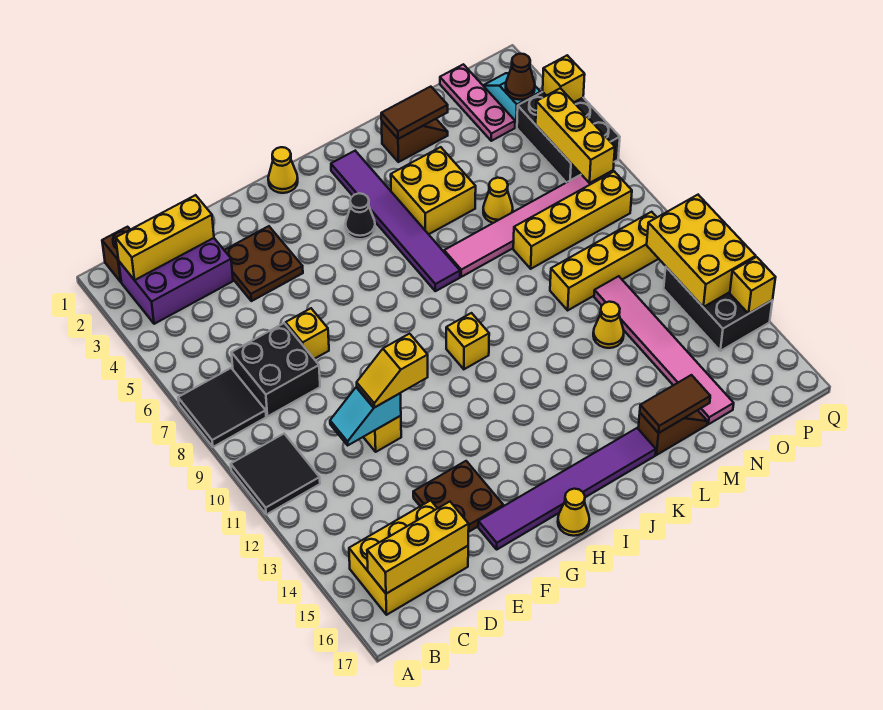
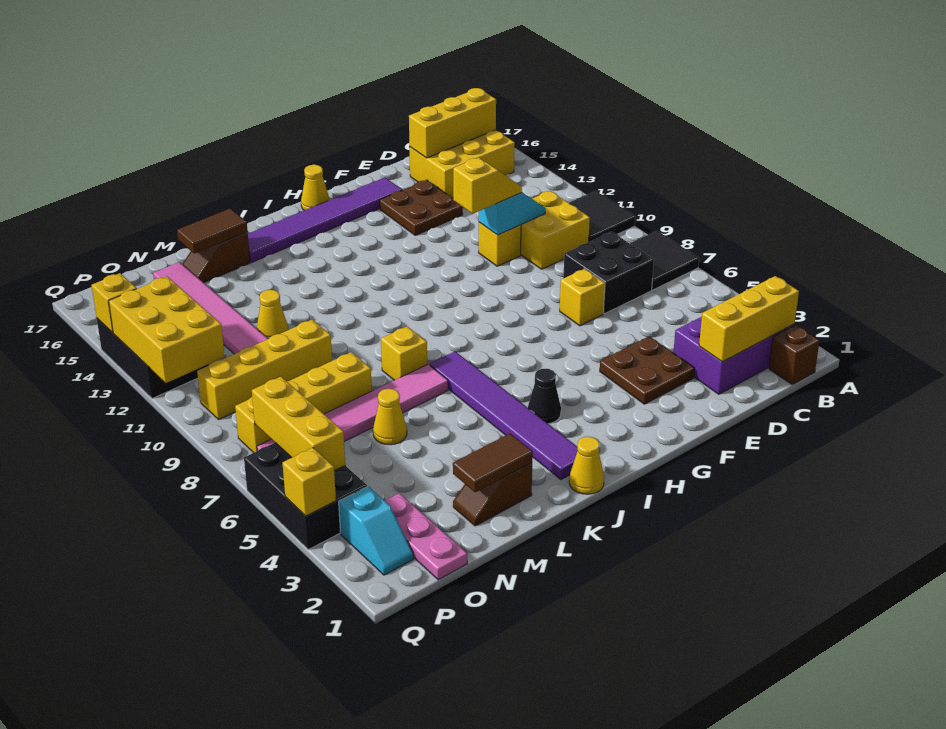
yellow cone H1 level 1 -> yellow cone J1 level 1
yellow brick I10 level 1 -> yellow brick K8 level 1
yellow brick K4:L5 level 1 -> yellow brick C10:D11 level 1
brown cone P3 level 2 -> none

